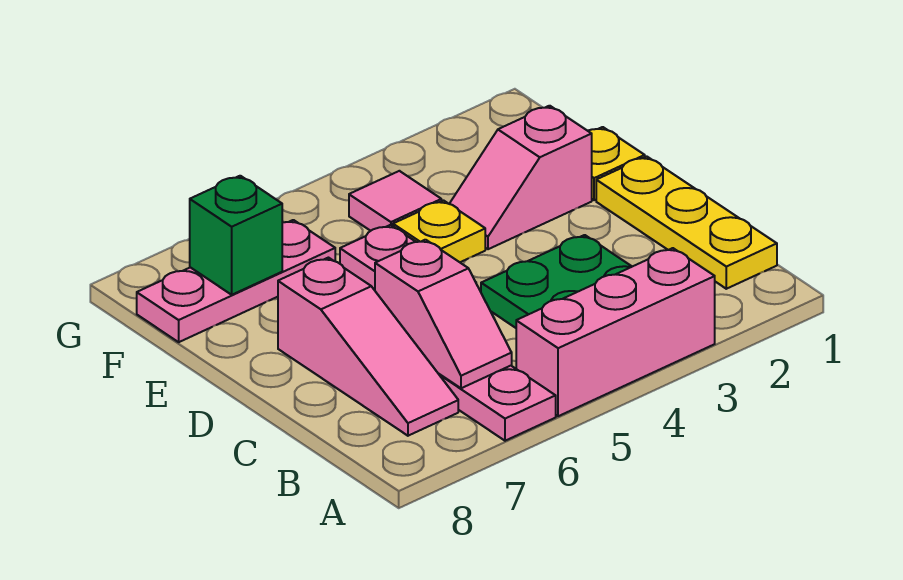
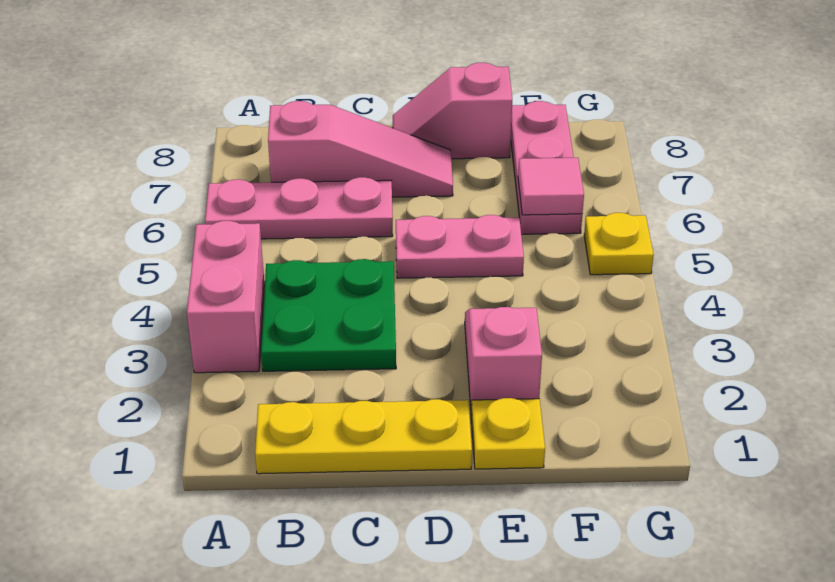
pink brick A3:A5 level 1 -> pink brick A3:A4 level 1
pink slope B6:C6 level 2 top C -> pink slope D8:E8 level 1 top E
pink slope B7:D7 level 1 top D -> pink slope B7:D7 level 1 top B
yellow plate E4 level 1 -> yellow plate G5 level 1
pink tile F4 level 1 -> pink tile F6 level 2
green brick F7 level 2 -> none

